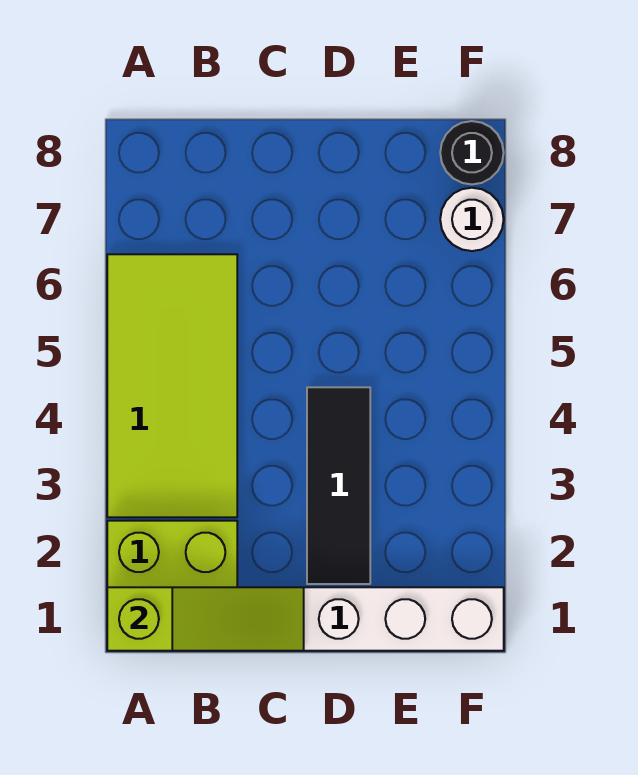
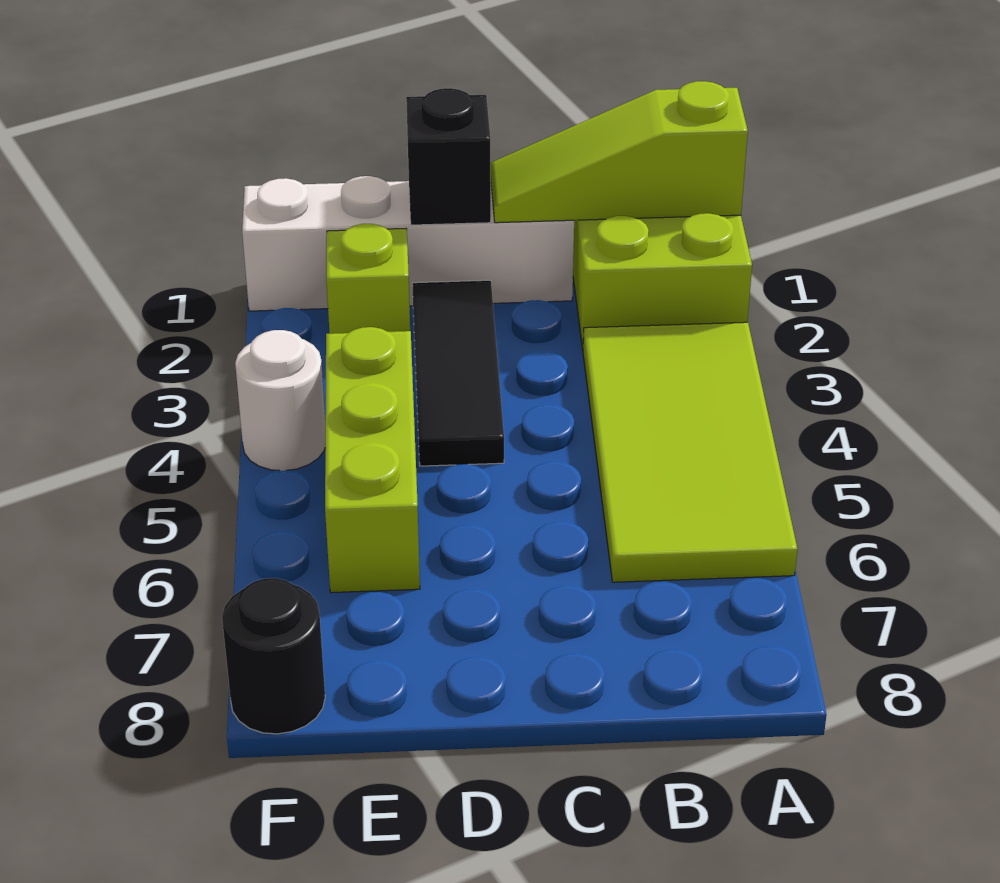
none -> black brick D1 level 2
none -> lime brick E2 level 1
none -> lime brick E4:E6 level 1
white round brick F7 level 1 -> white round brick F4 level 1

